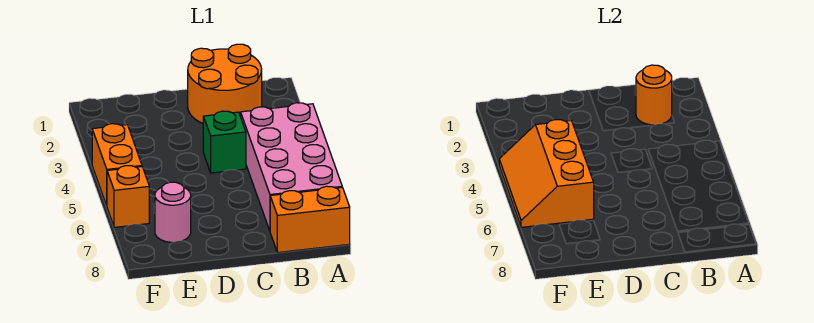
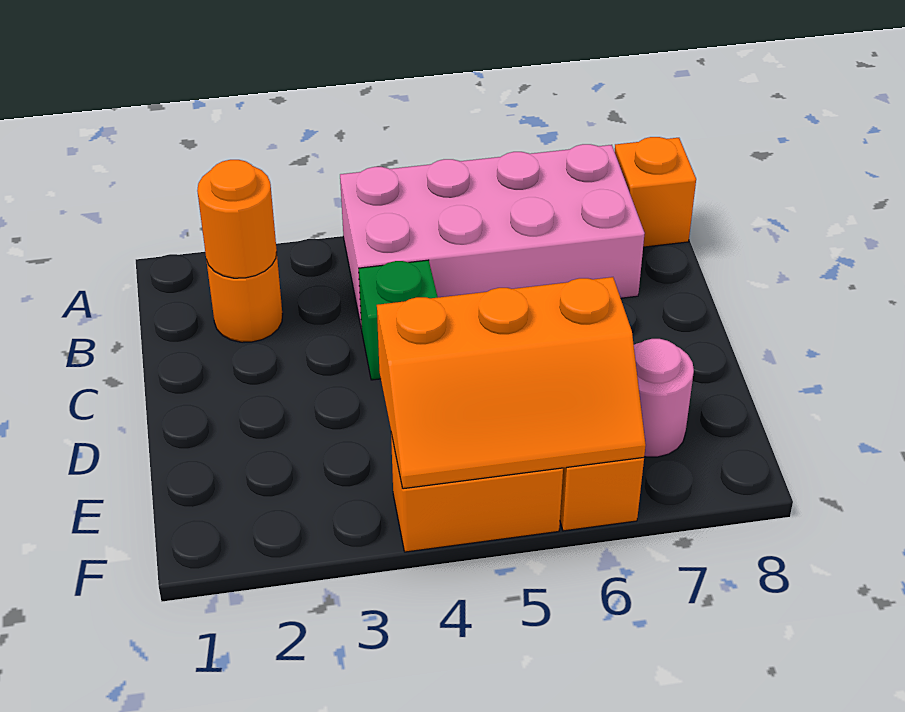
orange brick A8:B8 level 1 -> orange brick A8 level 1
orange round brick B1:C2 level 1 -> orange round brick B2 level 1

